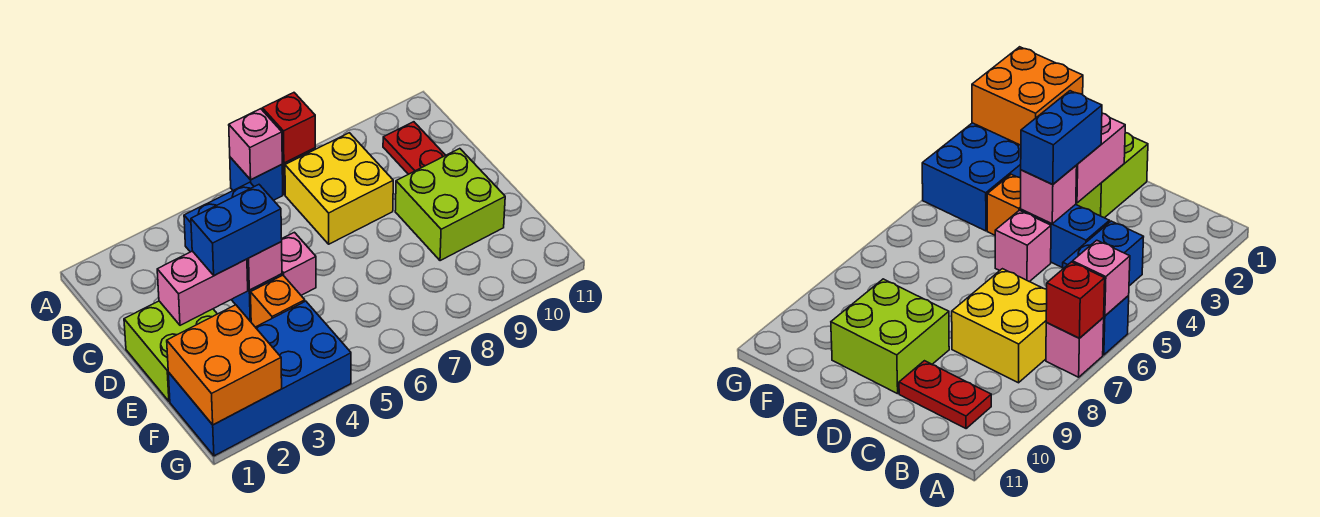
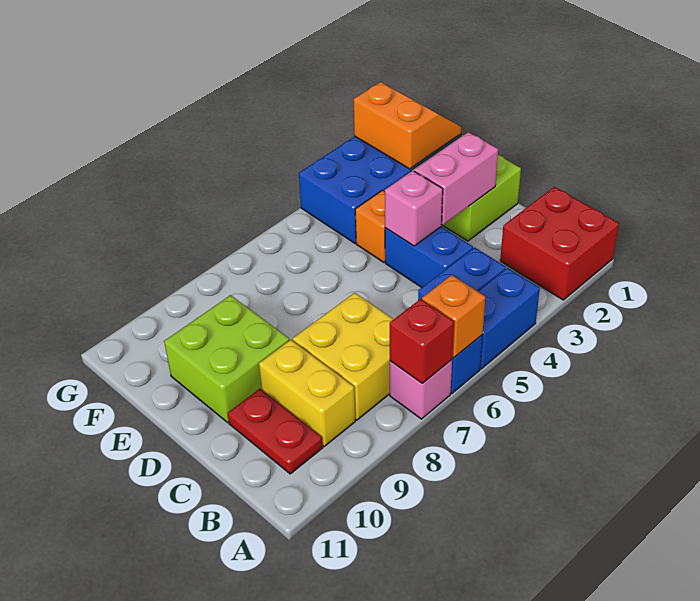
none -> red brick A1:B2 level 1
pink brick A6 level 2 -> orange brick A6 level 2
none -> yellow brick B9:C9 level 1
blue brick D3:D4 level 3 -> blue brick A4:A5 level 1
pink brick D5 level 1 -> none
orange brick F1:G2 level 2 -> orange slope F1:G2 level 2 top 2

